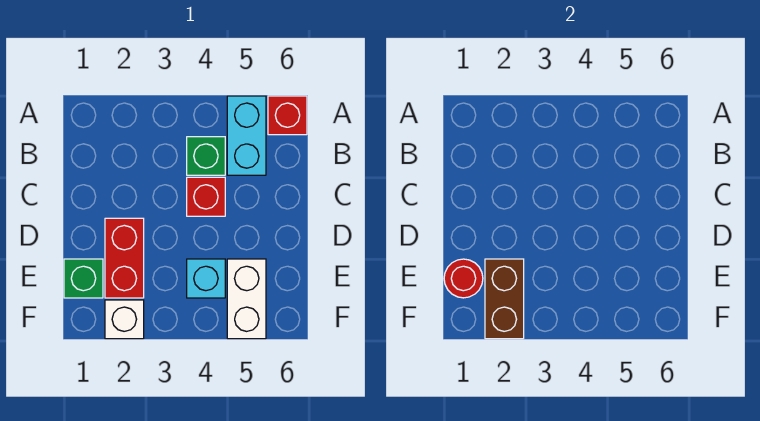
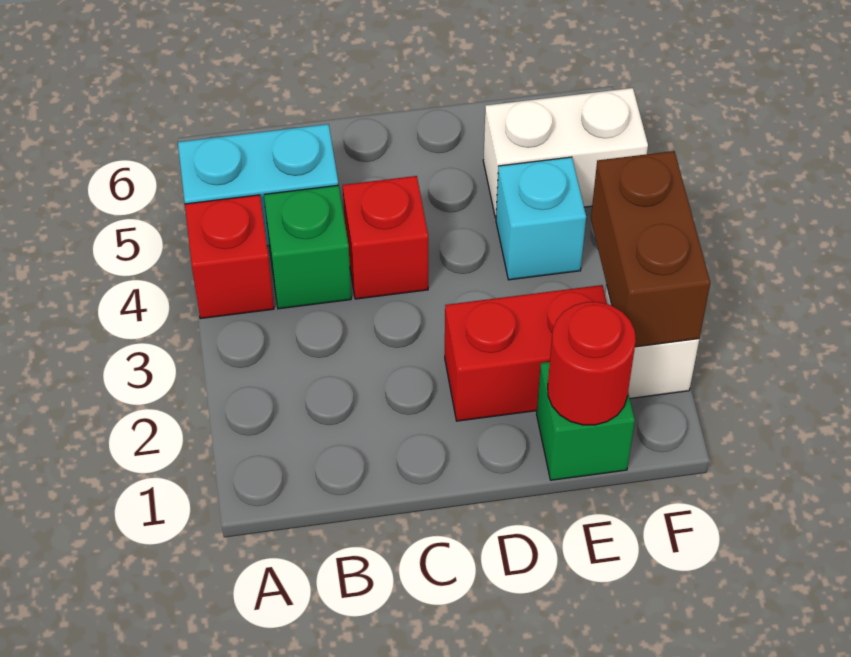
red brick A6 level 1 -> red brick A4 level 1
brown brick E2:F2 level 2 -> brown brick F2:F3 level 2

